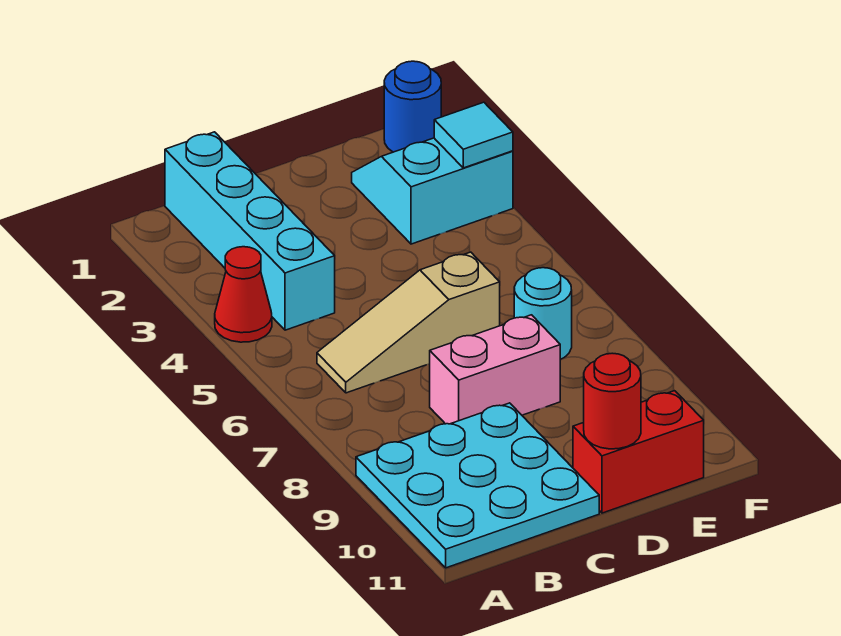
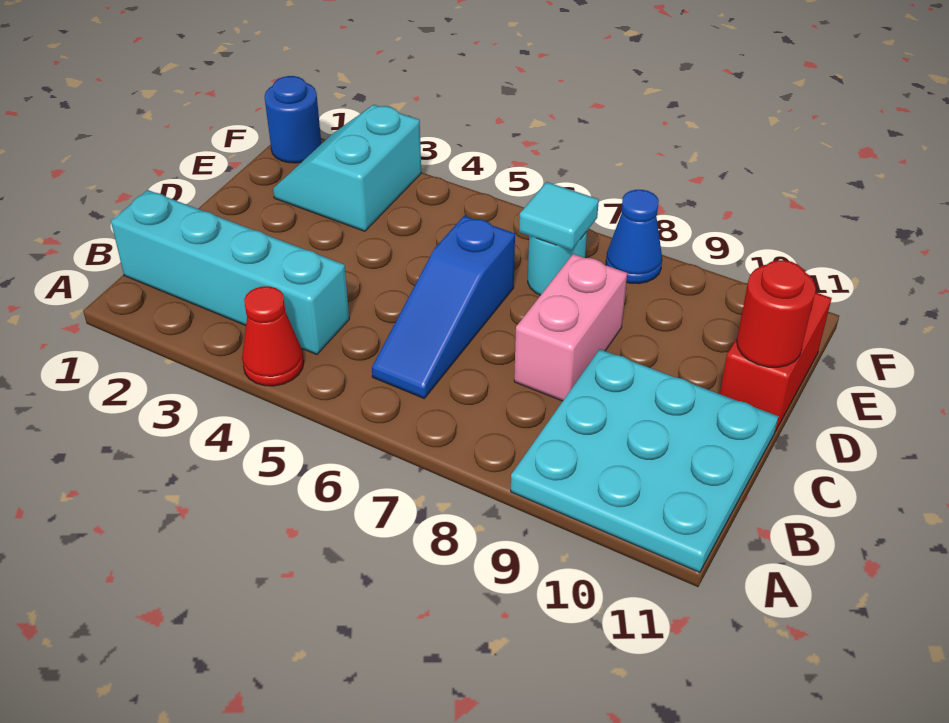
tan slope B6:D6 level 1 top D -> blue slope B6:D6 level 1 top D
cyan tile F3 level 2 -> cyan tile E7 level 2
none -> blue cone F8 level 1

